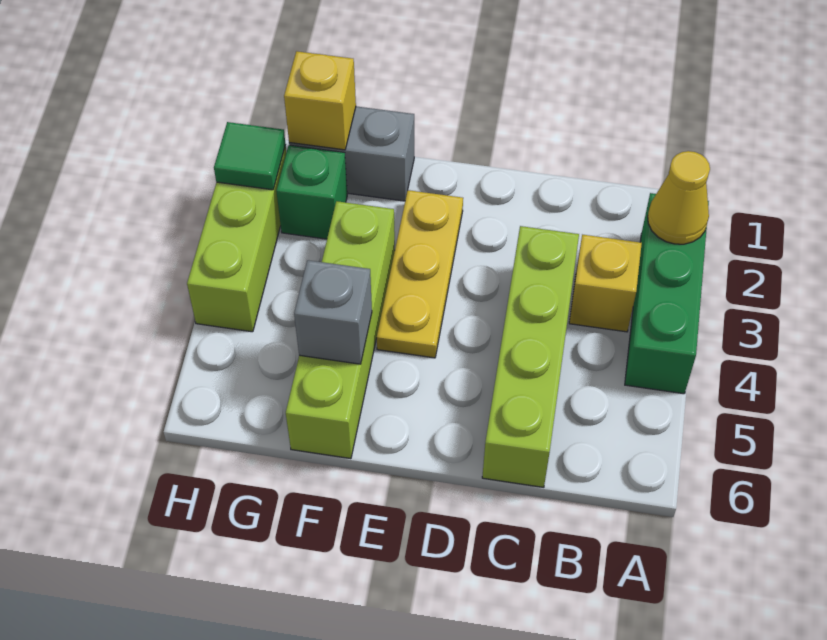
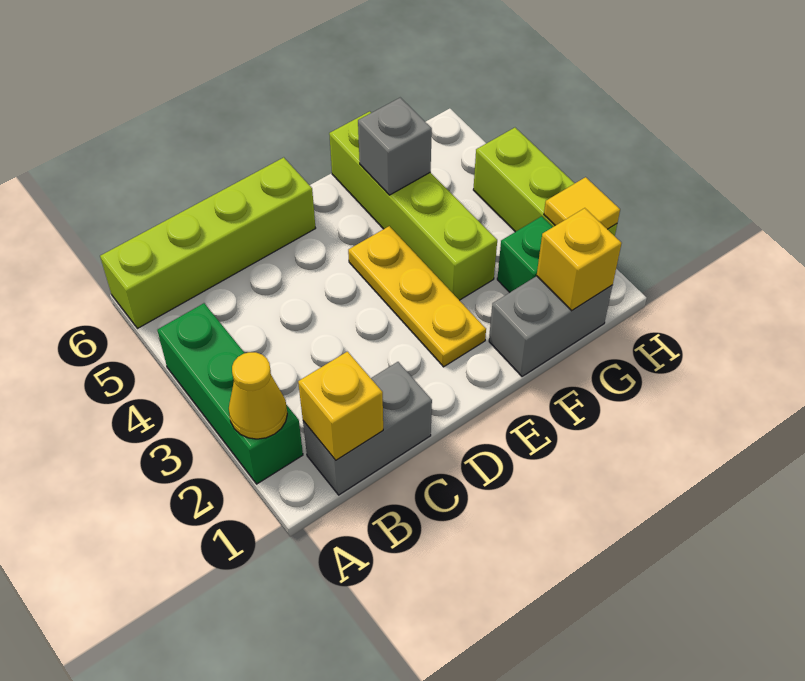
none -> grey brick B1:C1 level 1
yellow brick B3 level 1 -> yellow brick B1 level 2
lime brick C3:C6 level 1 -> lime brick A6:D6 level 1
green tile H2 level 2 -> yellow tile H2 level 2

